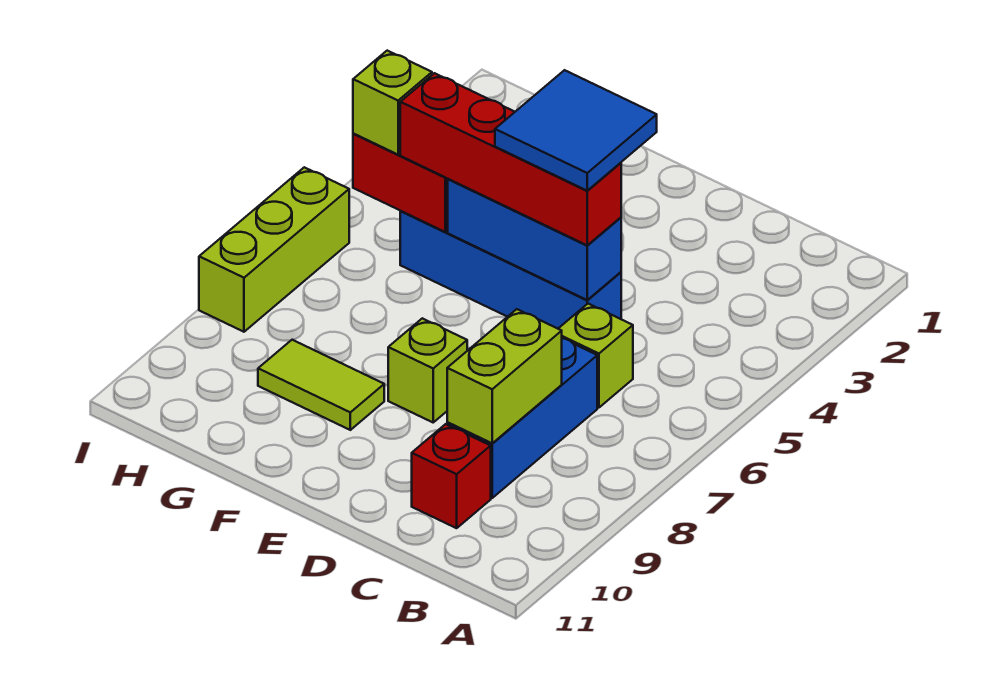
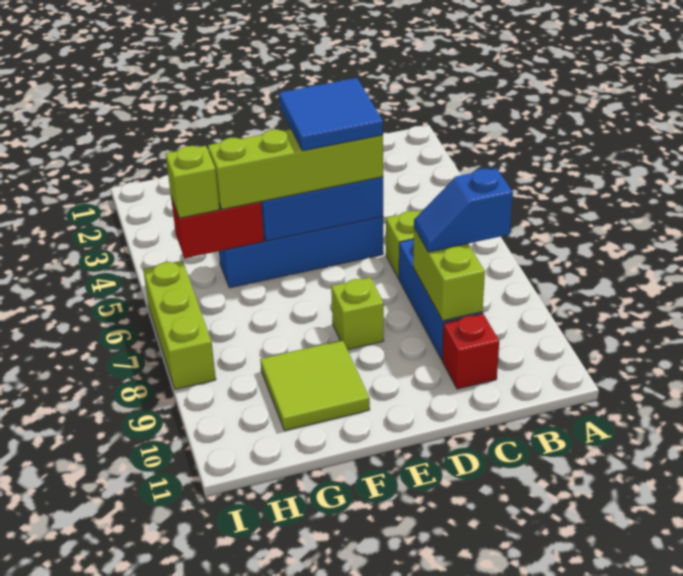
none -> blue slope B8:C8 level 3 top B
red brick D5:G5 level 3 -> lime brick D5:G5 level 3
lime tile F9:G9 level 1 -> lime tile F9:G10 level 1

